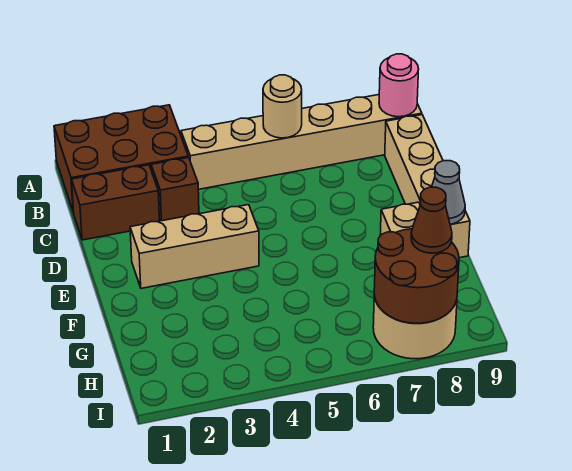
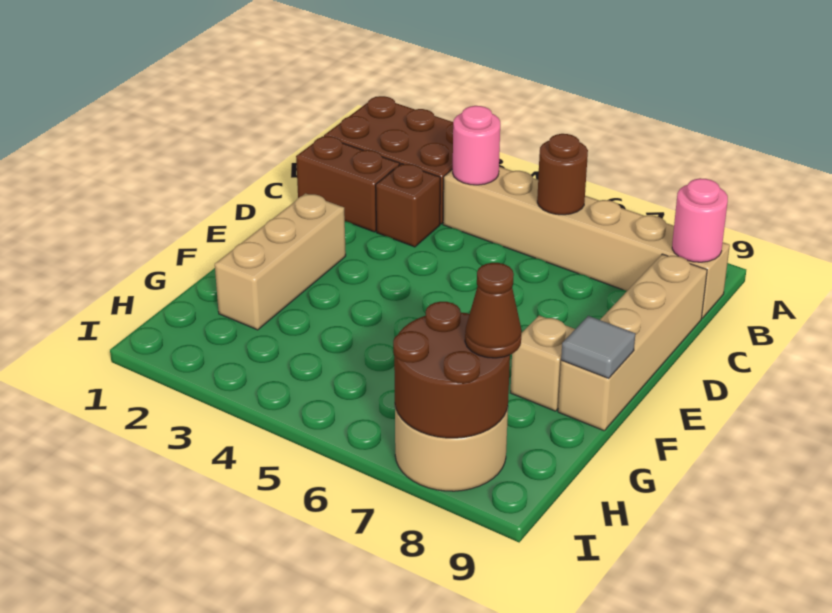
none -> pink round brick B4 level 2
tan round brick B6 level 2 -> brown round brick B6 level 2
tan brick E2:E4 level 1 -> tan brick E2:G2 level 1
grey cone F9 level 2 -> grey tile F9 level 2

